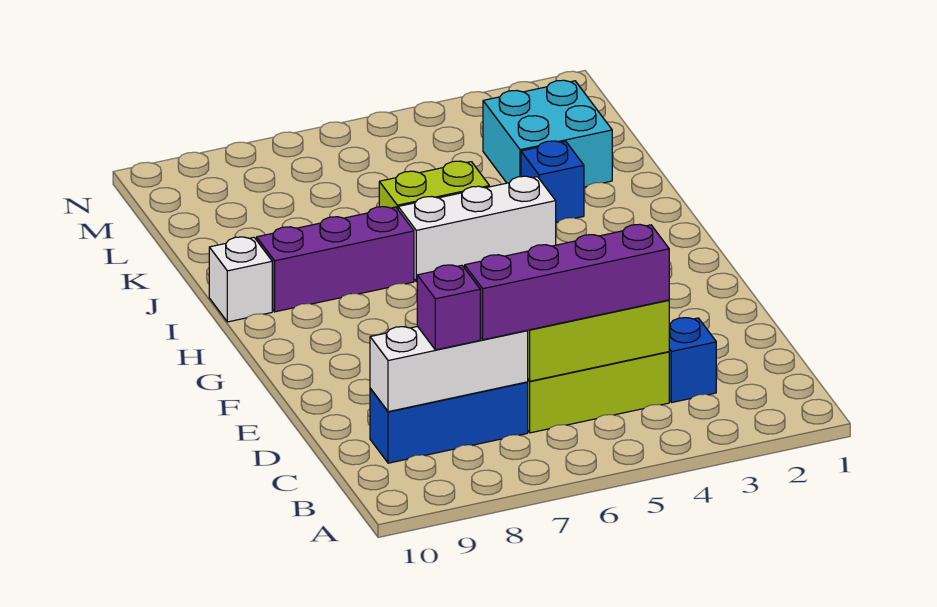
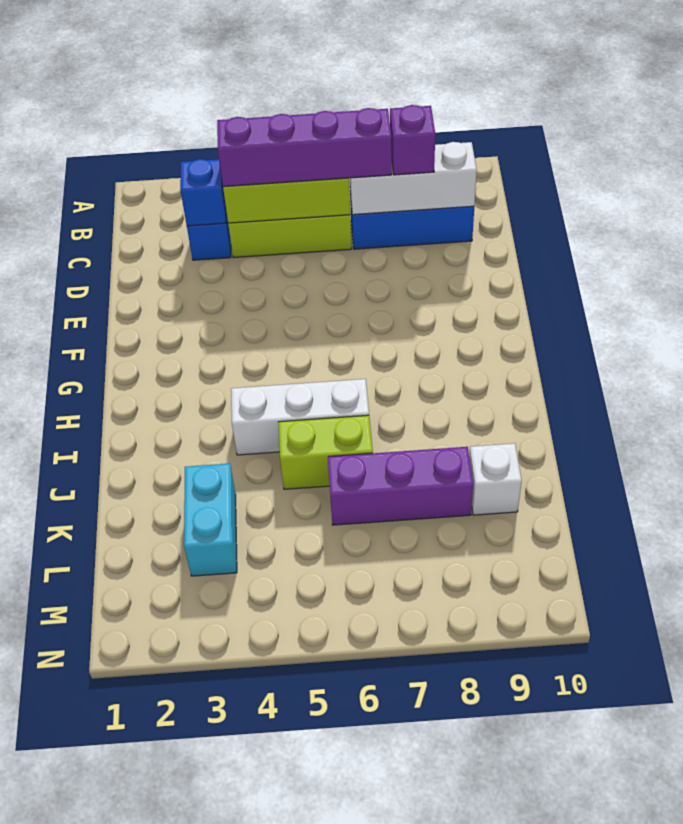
purple brick I7:I9 level 1 -> purple brick K6:K8 level 1
white brick I10 level 1 -> white brick K9 level 1
blue brick J3 level 1 -> blue brick C3 level 2
cyan brick K2:L3 level 1 -> cyan brick K3:L3 level 1

